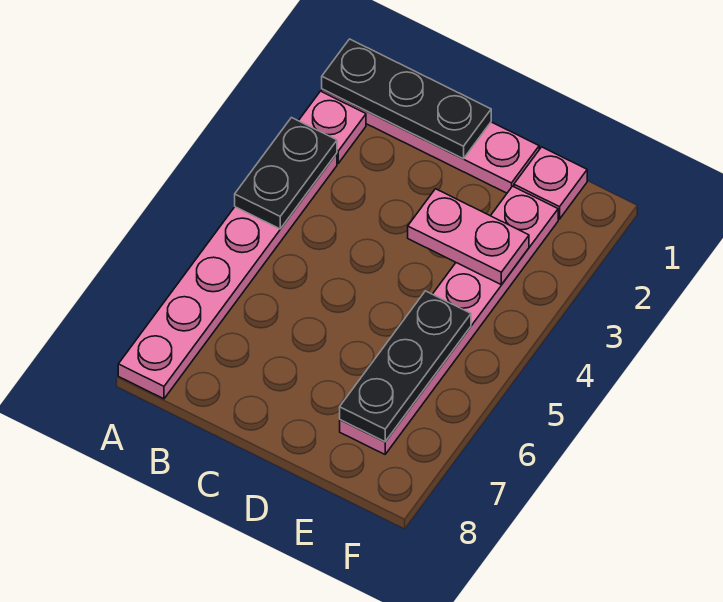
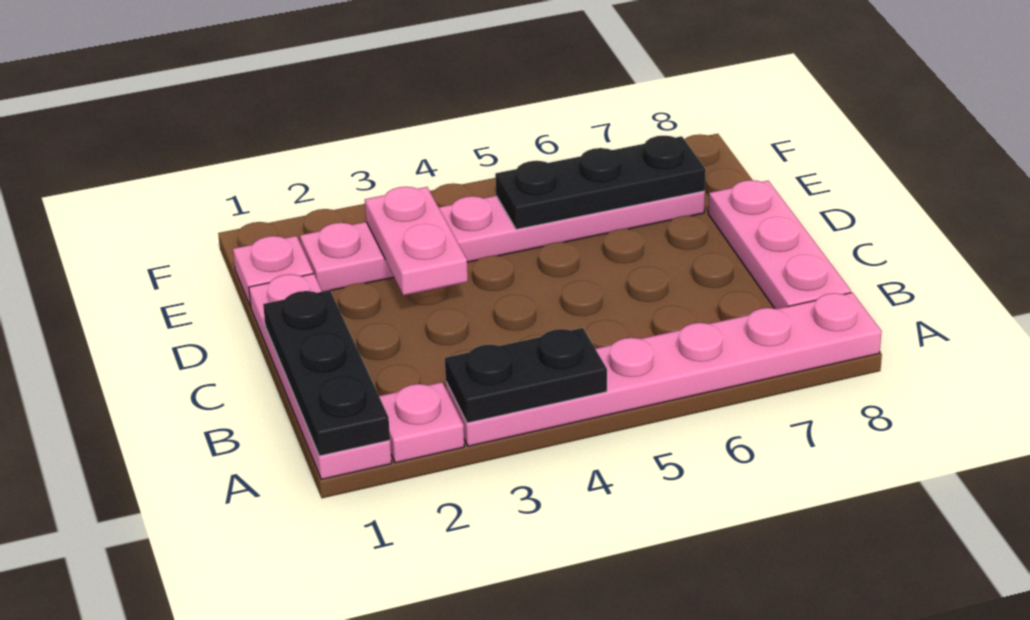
none -> pink plate B8:D8 level 1

